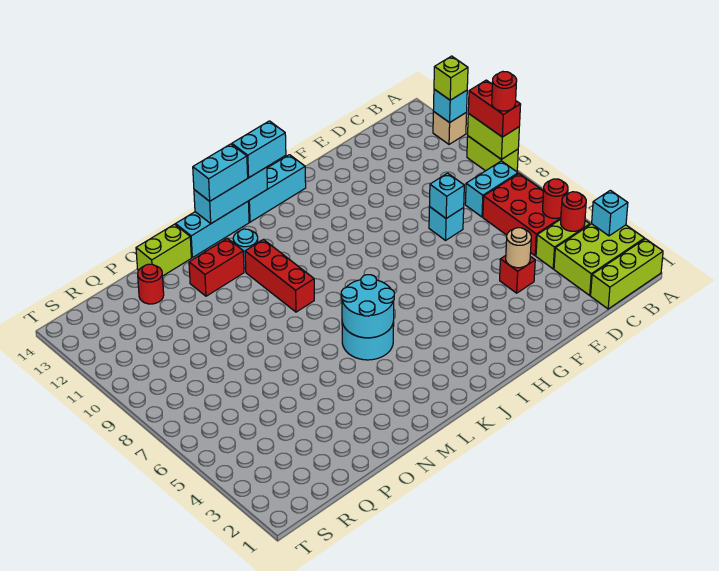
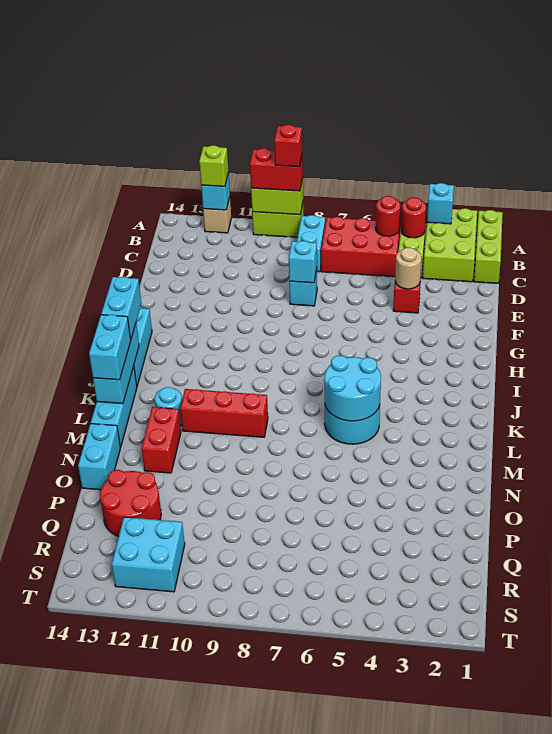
red round brick A9 level 4 -> red brick A9 level 4
lime brick N14:O14 level 1 -> cyan brick N14:O14 level 1
red round brick P13 level 1 -> red round brick P12:Q13 level 1
none -> cyan brick R11:S12 level 1

